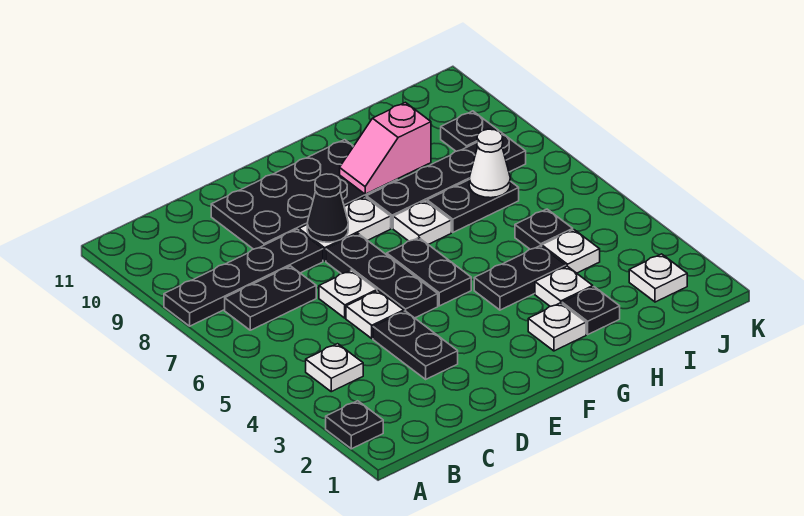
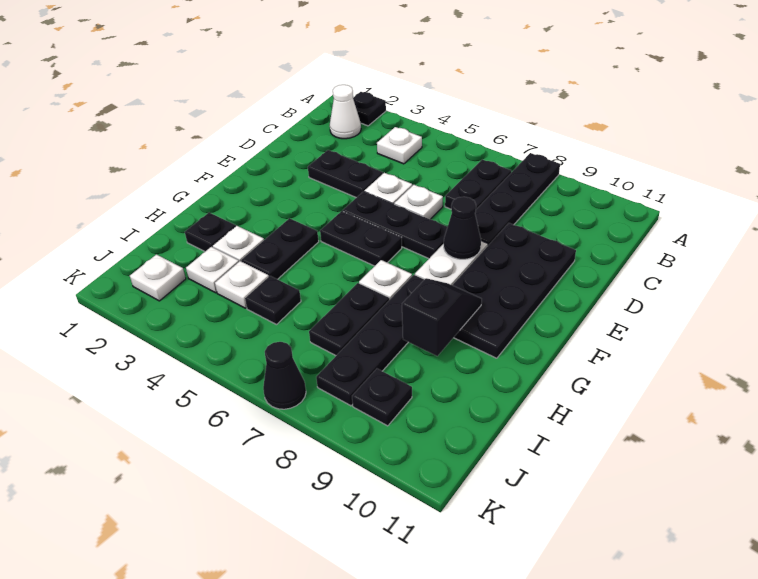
white plate G2 level 1 -> white plate I3 level 1
pink slope G9:H9 level 2 top H -> black slope G9:H9 level 2 top H
white cone I7 level 2 -> white cone B2 level 1
none -> black cone K7 level 1

